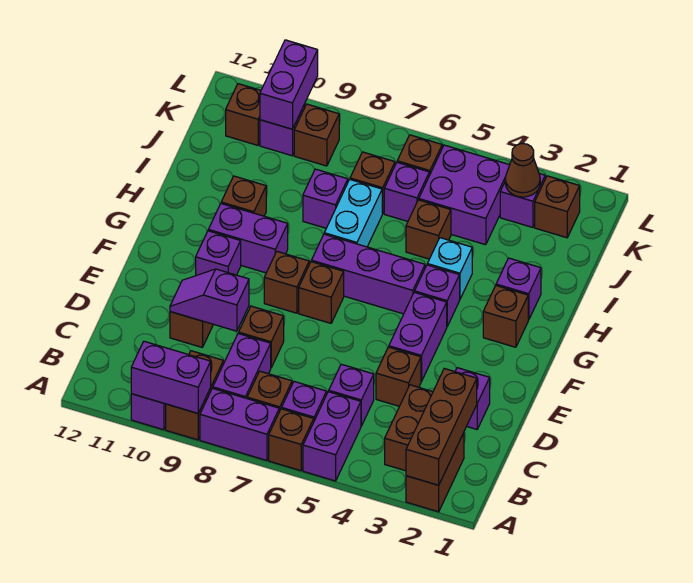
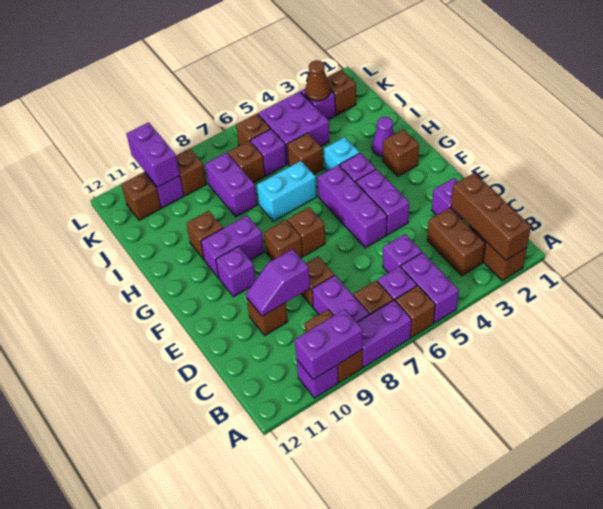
brown brick D4 level 1 -> none
purple brick G5:G7 level 1 -> purple brick E5:G5 level 1
purple brick H2 level 1 -> purple cone H2 level 1
cyan brick H7:I7 level 1 -> cyan brick H6:H7 level 1
purple brick I8 level 1 -> purple brick I8:J8 level 1

